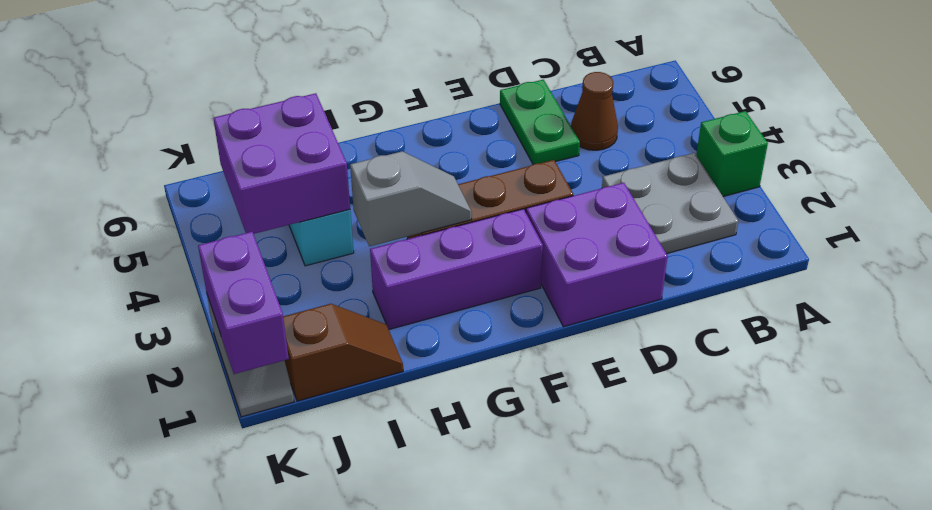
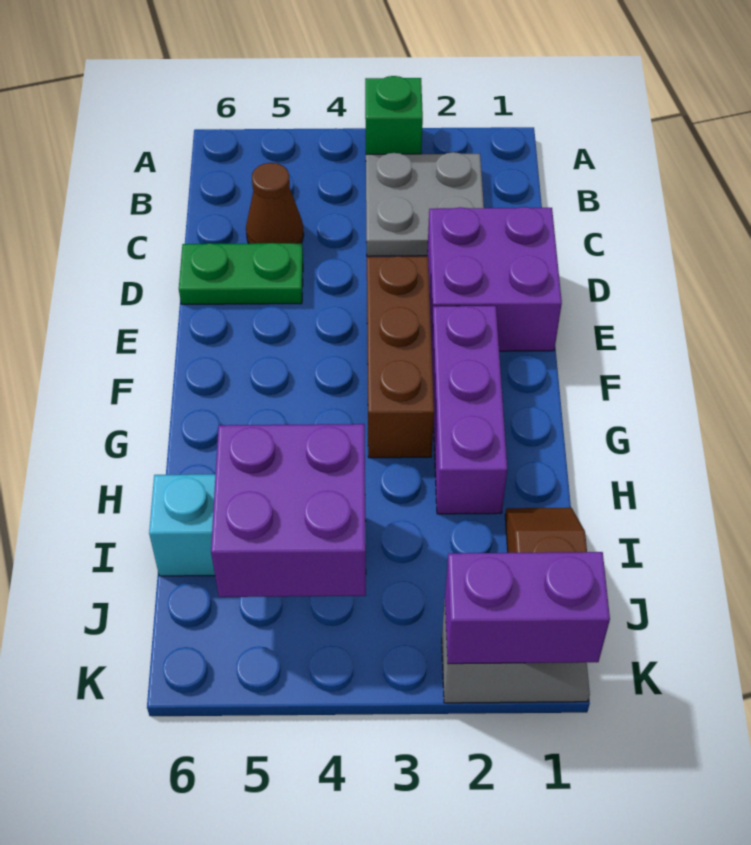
grey slope G3:H3 level 2 top H -> none

